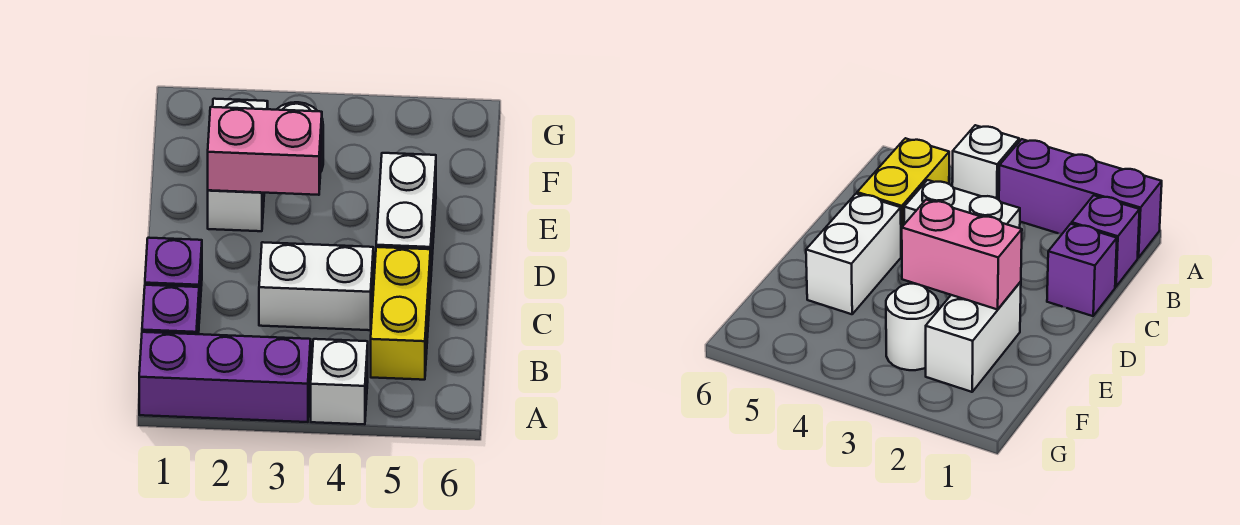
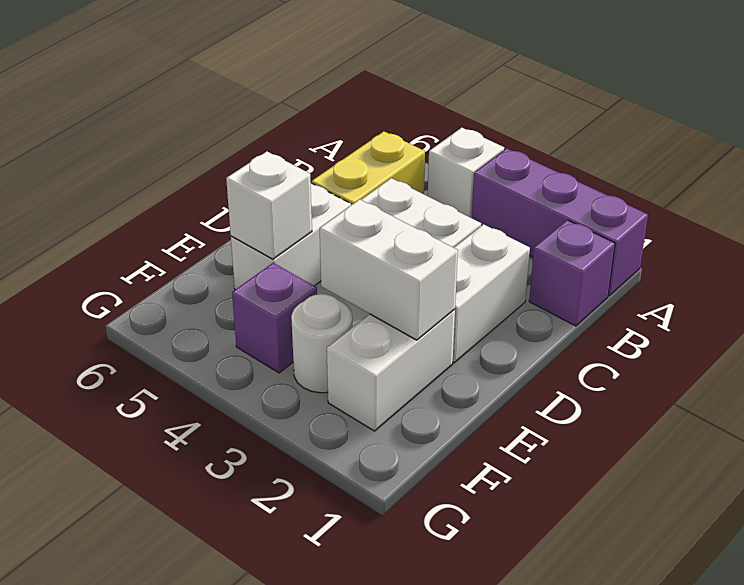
purple brick C1 level 1 -> purple brick F4 level 1
none -> white brick C2:D2 level 1
pink brick E2:E3 level 2 -> white brick E2:E3 level 2
none -> white brick E5 level 2

